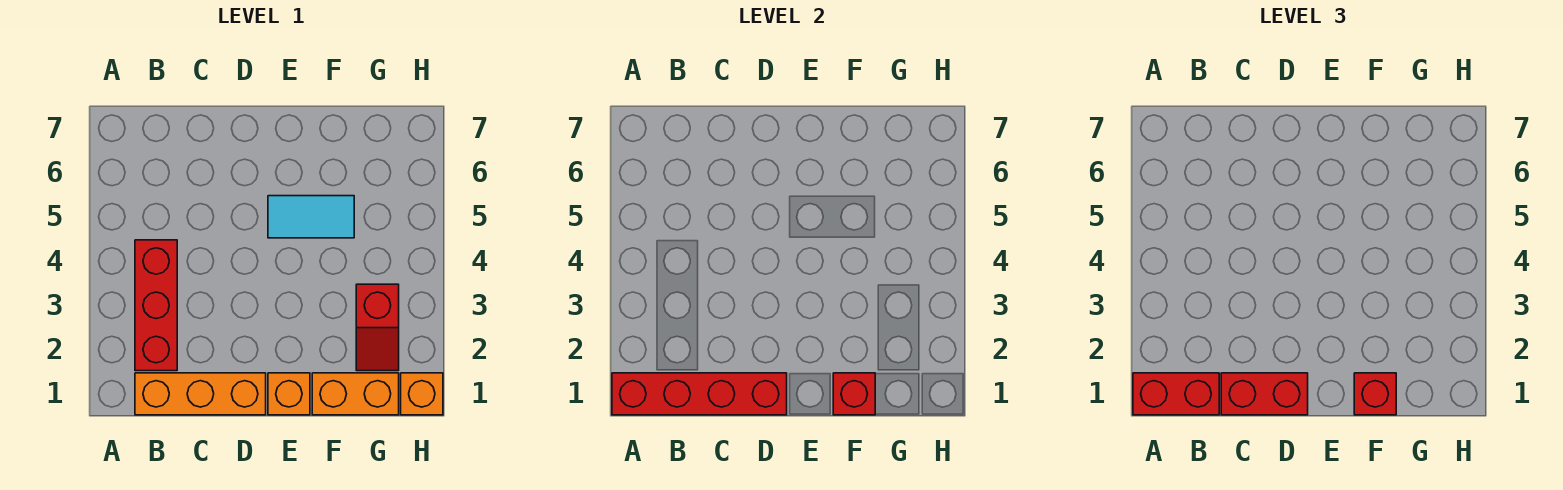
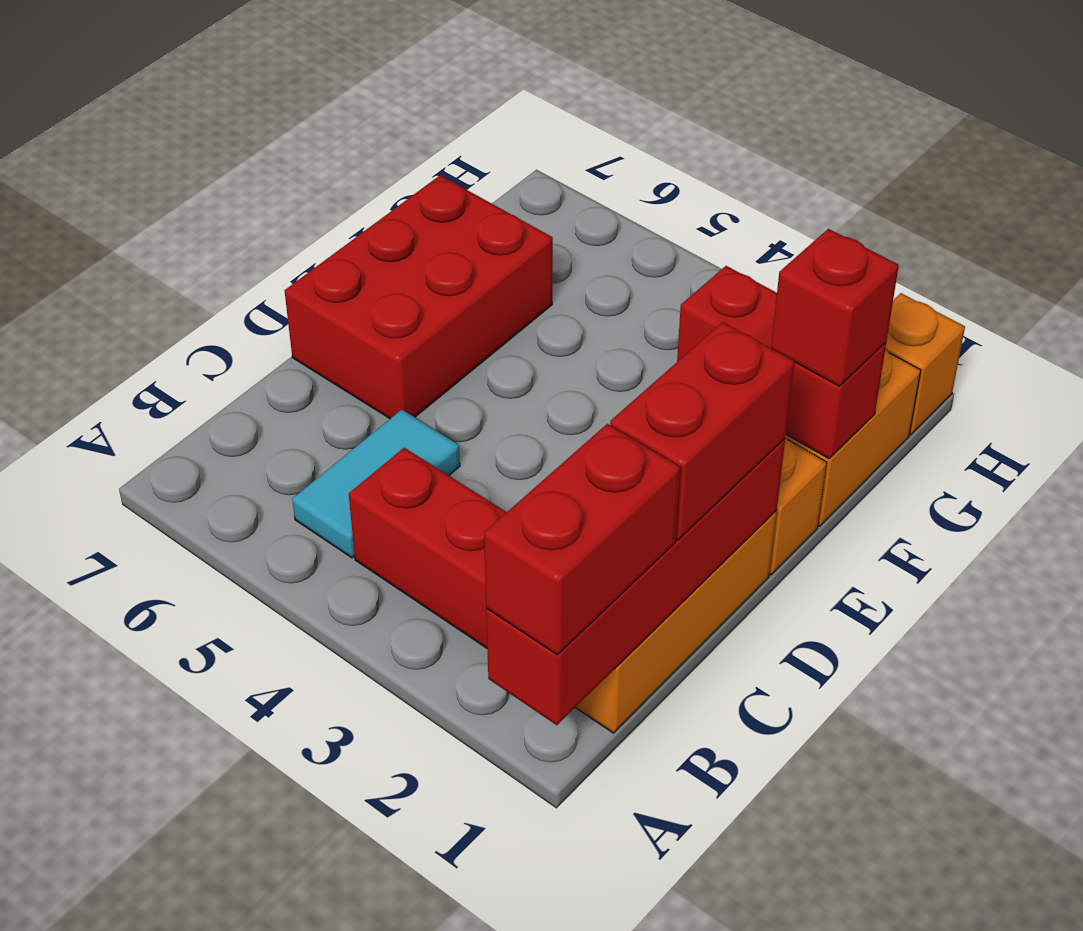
none -> red brick D6:F7 level 1
cyan tile E5:F5 level 1 -> cyan tile B5:C5 level 1

